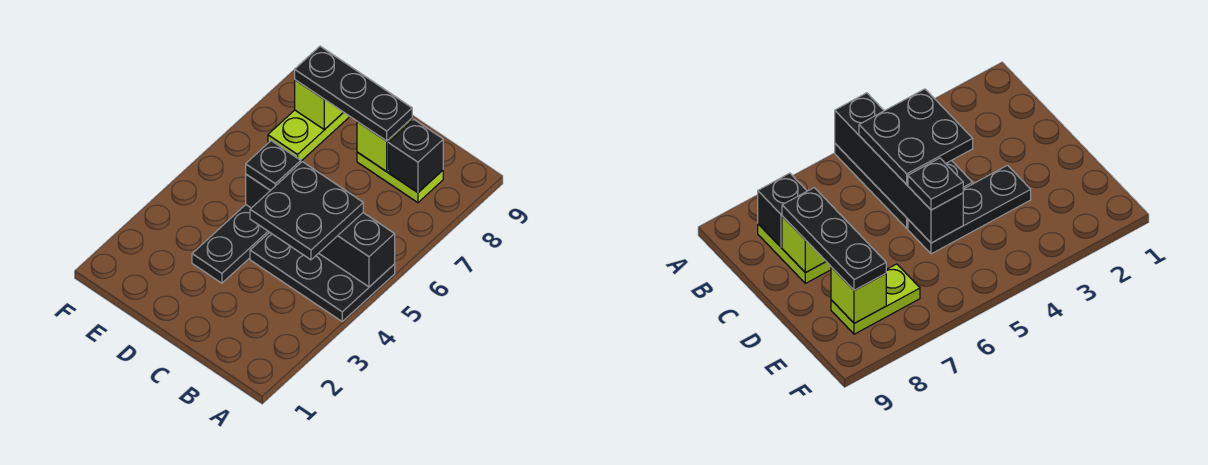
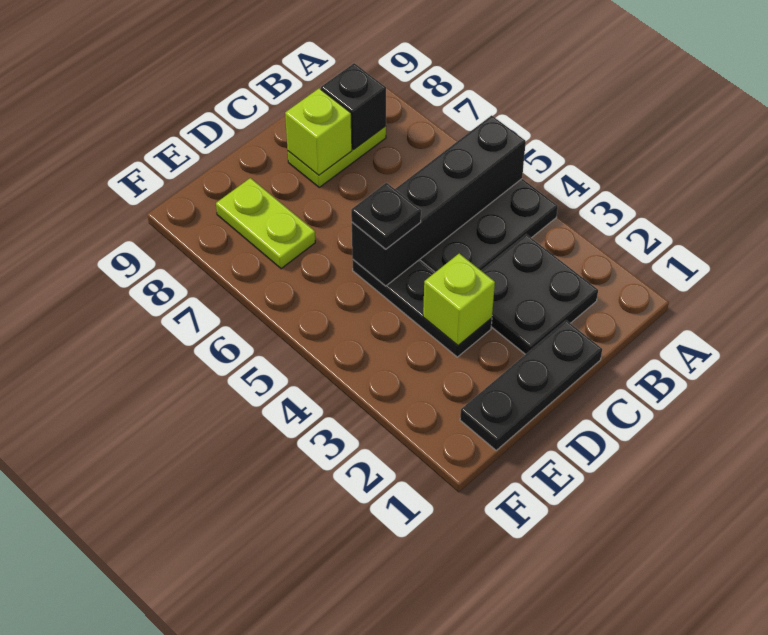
black plate B4:C5 level 3 -> black plate B2:C3 level 1
black plate C8:E8 level 3 -> black plate C1:E1 level 1
lime brick E8 level 2 -> lime brick D3 level 2

